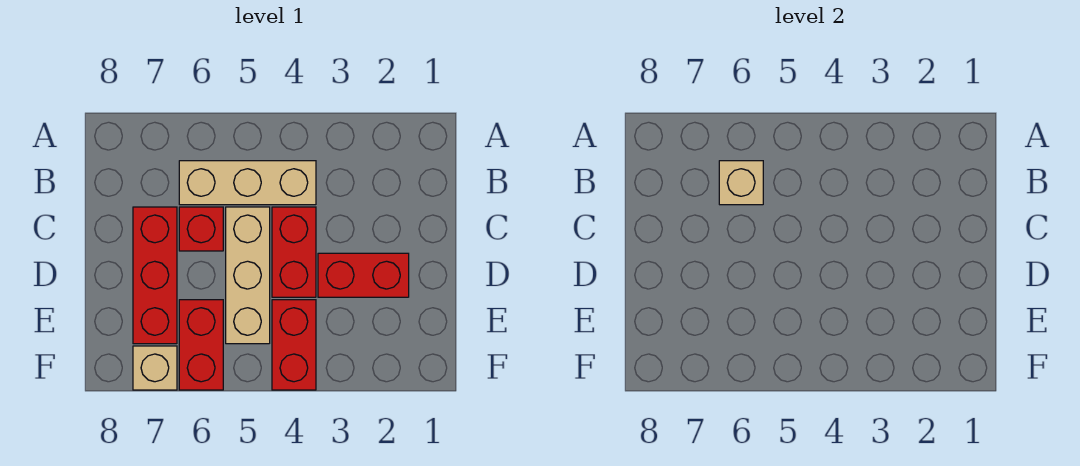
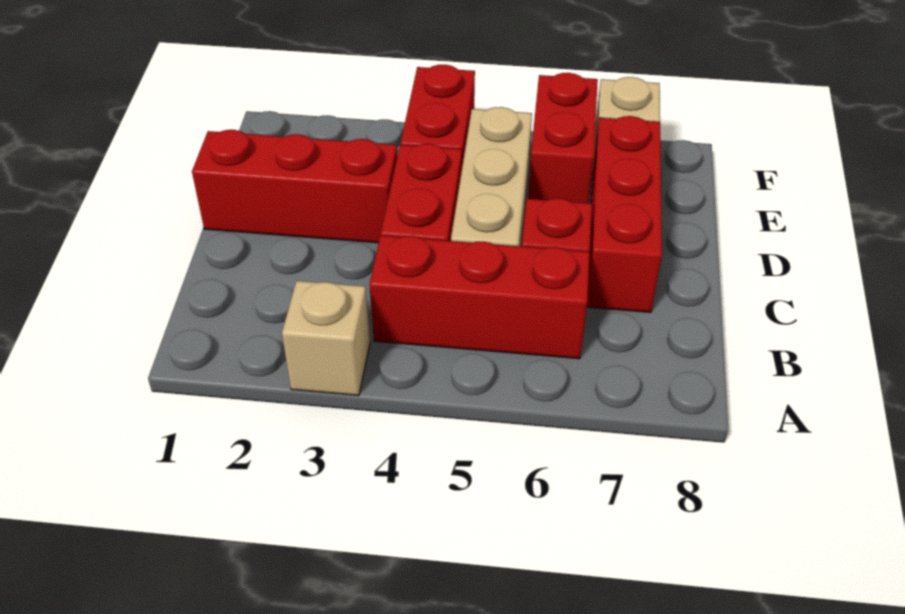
tan brick B4:B6 level 1 -> red brick B4:B6 level 1
tan brick B6 level 2 -> tan brick A3 level 1
red brick D2:D3 level 1 -> red brick D1:D3 level 1

